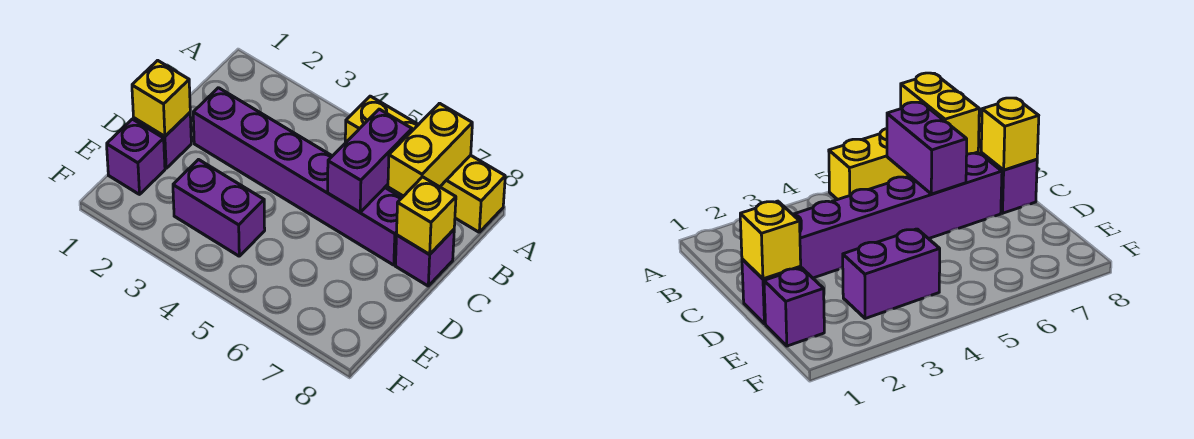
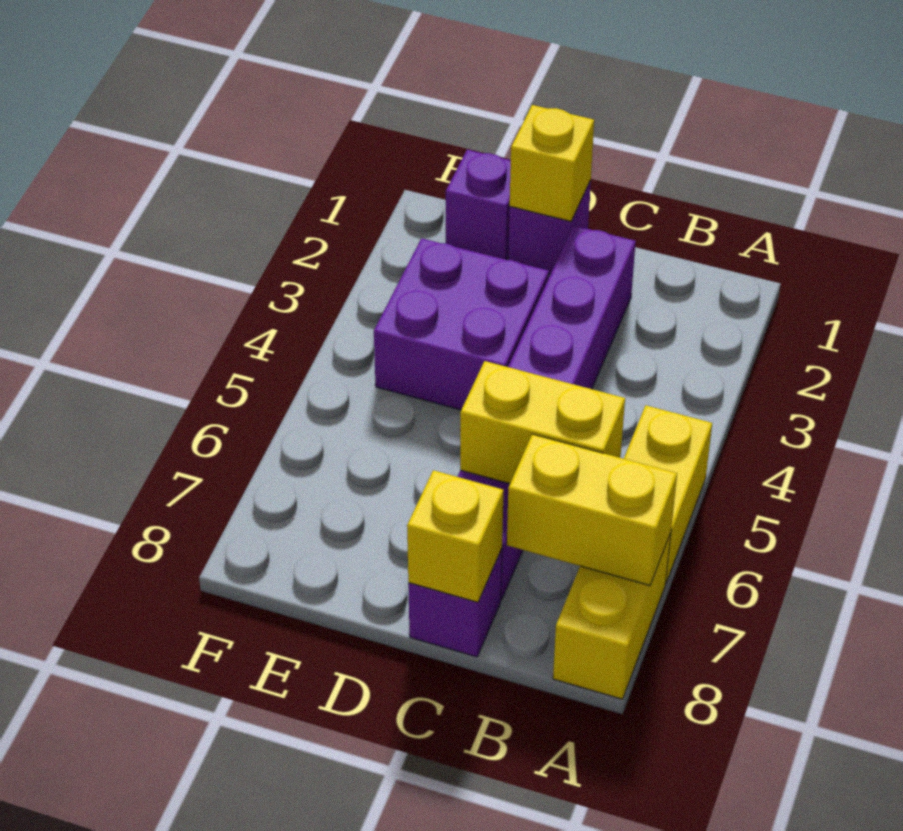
purple brick B6:C6 level 2 -> yellow brick B6:C6 level 2
purple brick E3:E4 level 1 -> purple brick D3:E4 level 1

